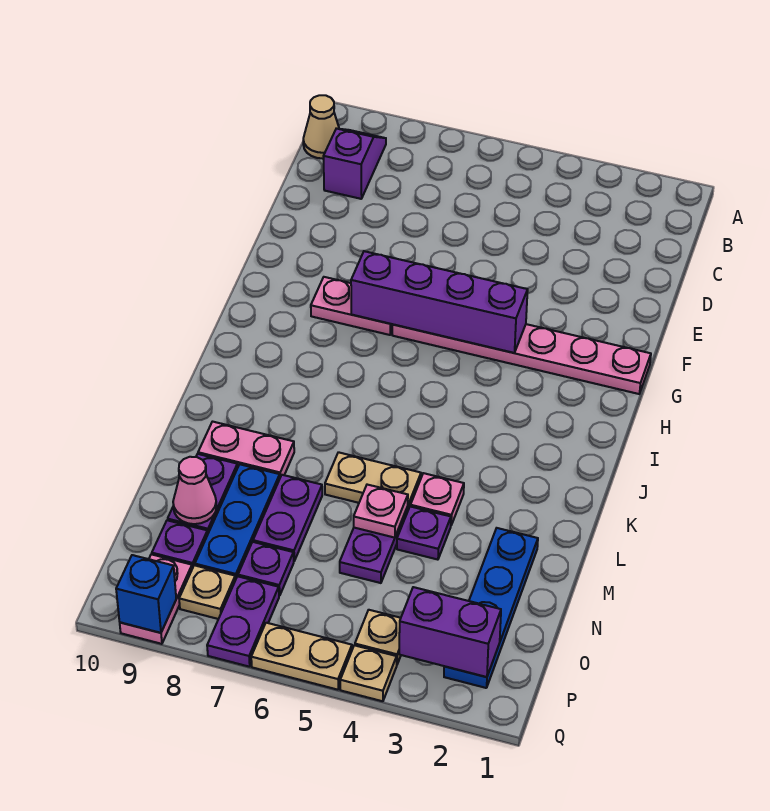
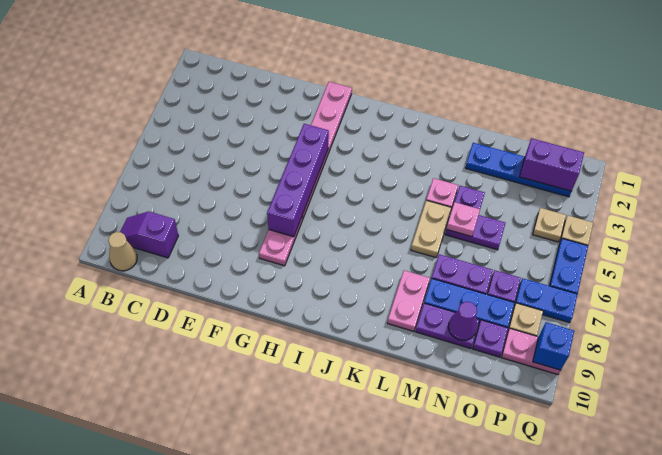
pink cone N9 level 2 -> purple cone N9 level 2
purple brick P2:P3 level 2 -> purple brick O2:P2 level 2
purple plate P7:Q7 level 1 -> blue plate P7:Q7 level 1
tan plate Q5:Q6 level 1 -> blue plate Q5:Q6 level 1

